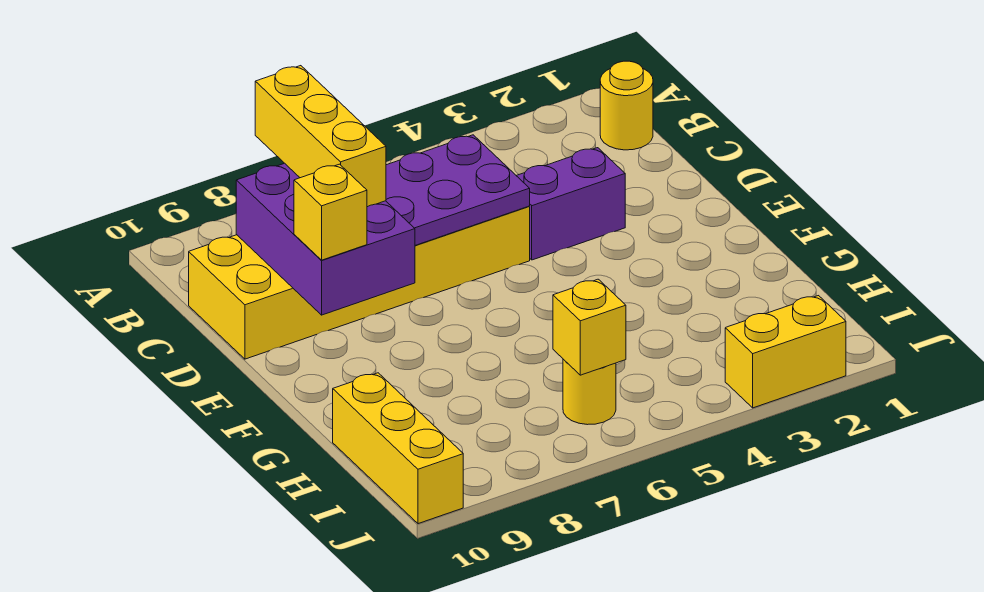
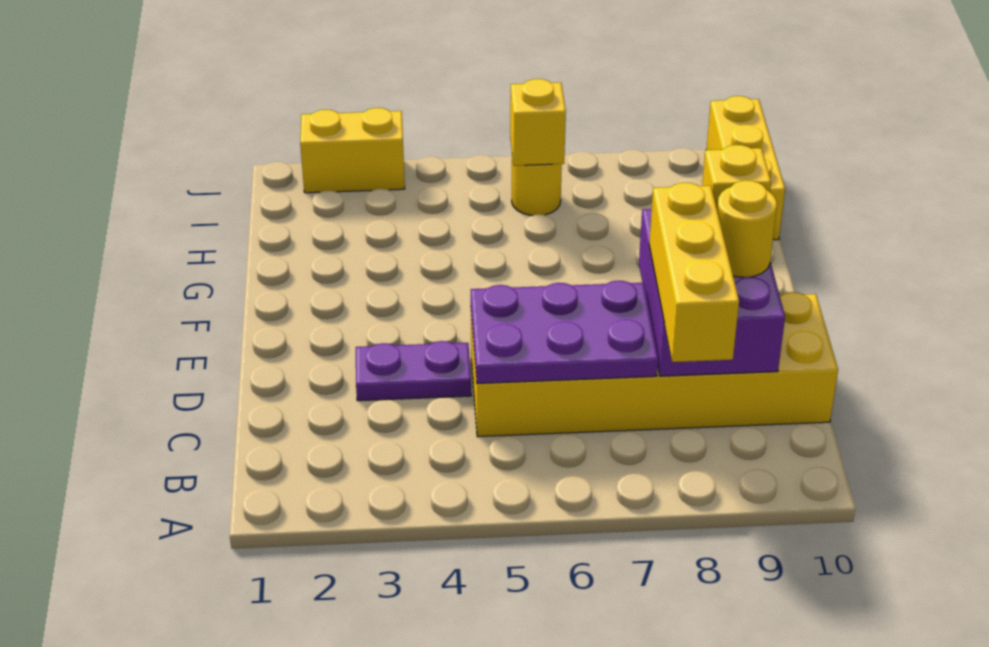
yellow round brick B1 level 1 -> yellow round brick D9 level 3
purple brick D3:D4 level 1 -> purple plate D3:D4 level 1

